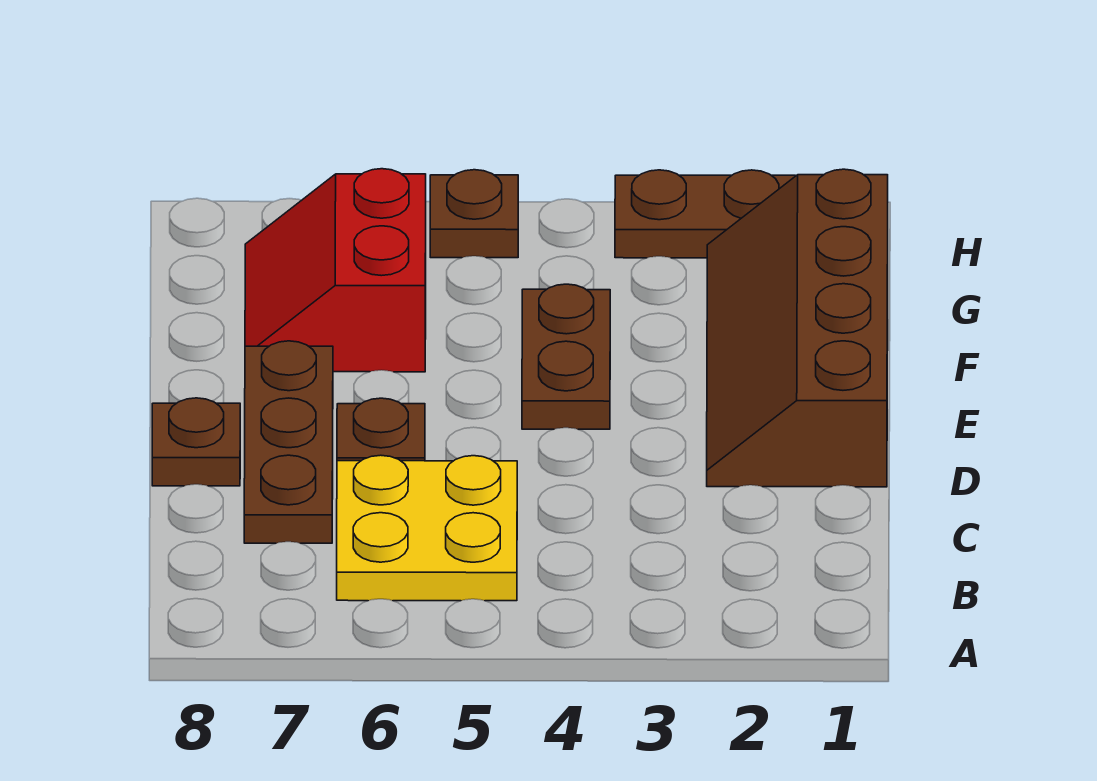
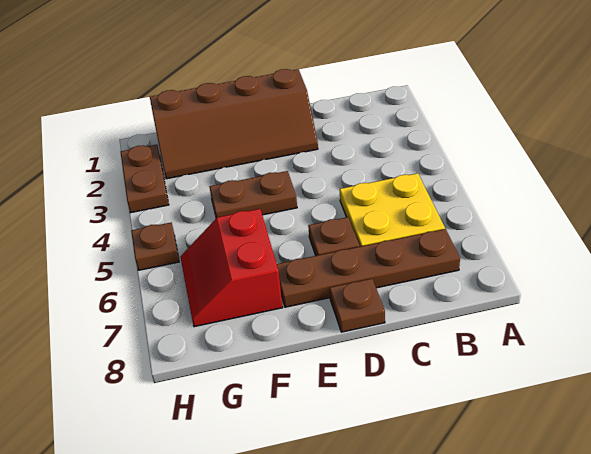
brown plate C7:E7 level 1 -> brown plate B7:E7 level 1
red slope F6:G7 level 1 top 6 -> red slope F6:G7 level 1 top F

